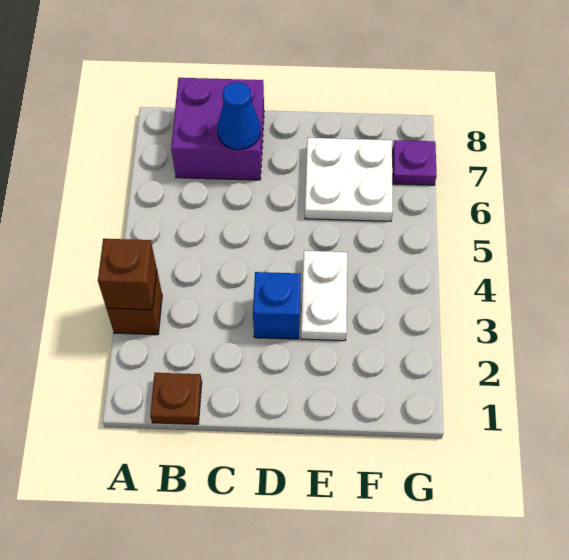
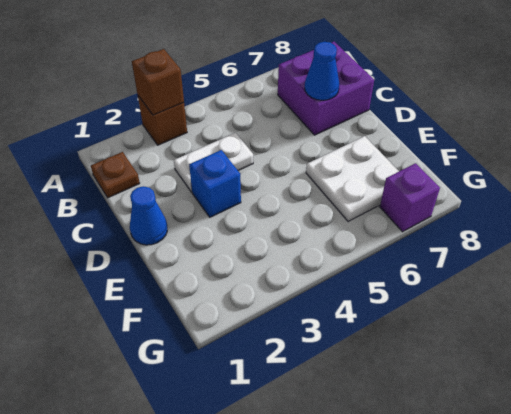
none -> blue cone D1 level 1
white plate E3:E4 level 1 -> white plate C3:C4 level 1
purple plate G7 level 1 -> purple brick G7 level 1

